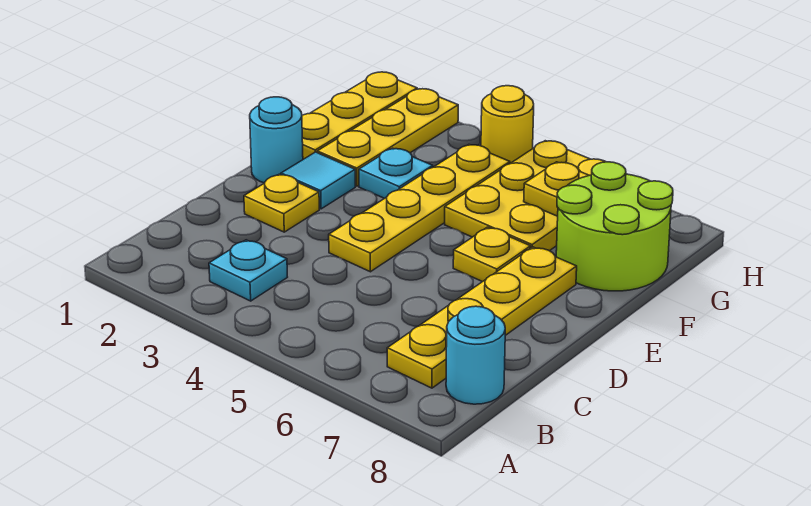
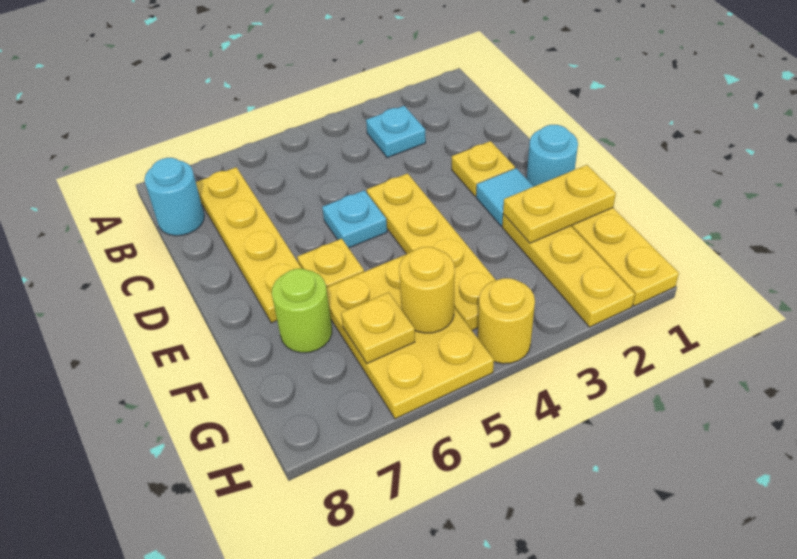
none -> yellow plate F1:F2 level 2
cyan plate F3 level 1 -> cyan plate D5 level 1
lime round brick F7:G8 level 1 -> lime round brick F7 level 1
none -> yellow round brick G5 level 2

